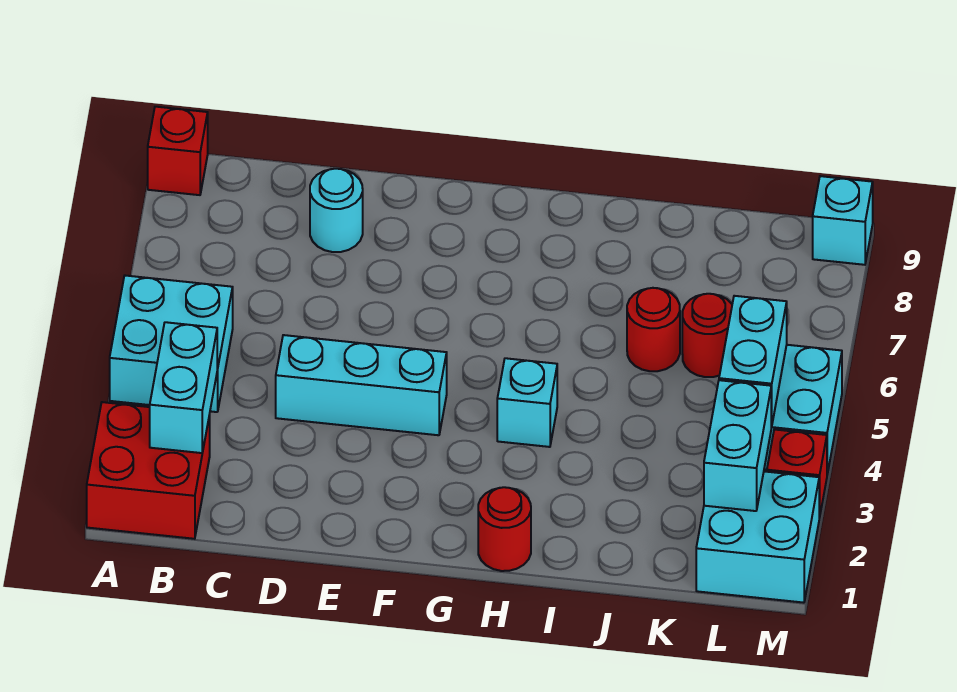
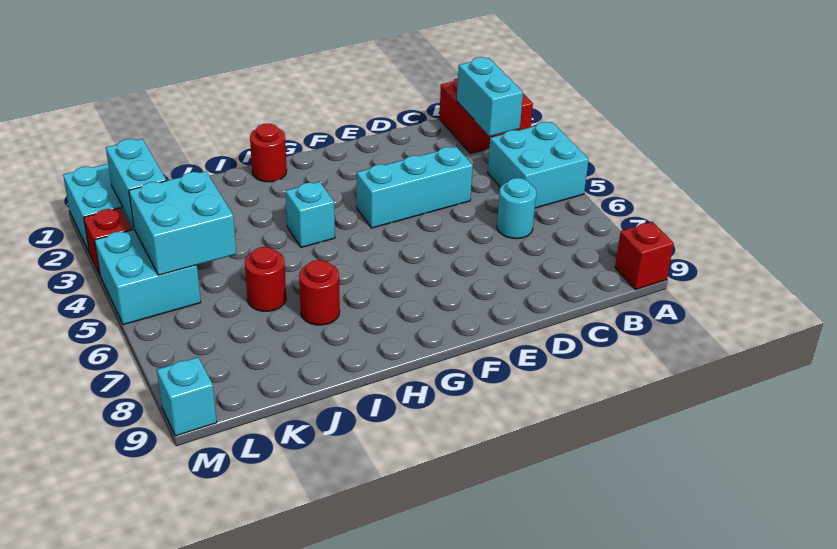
cyan round brick D8 level 1 -> cyan round brick C6 level 1
red round brick K6 level 1 -> red round brick I7 level 1
cyan brick L4:L5 level 2 -> cyan brick K4:L5 level 2

